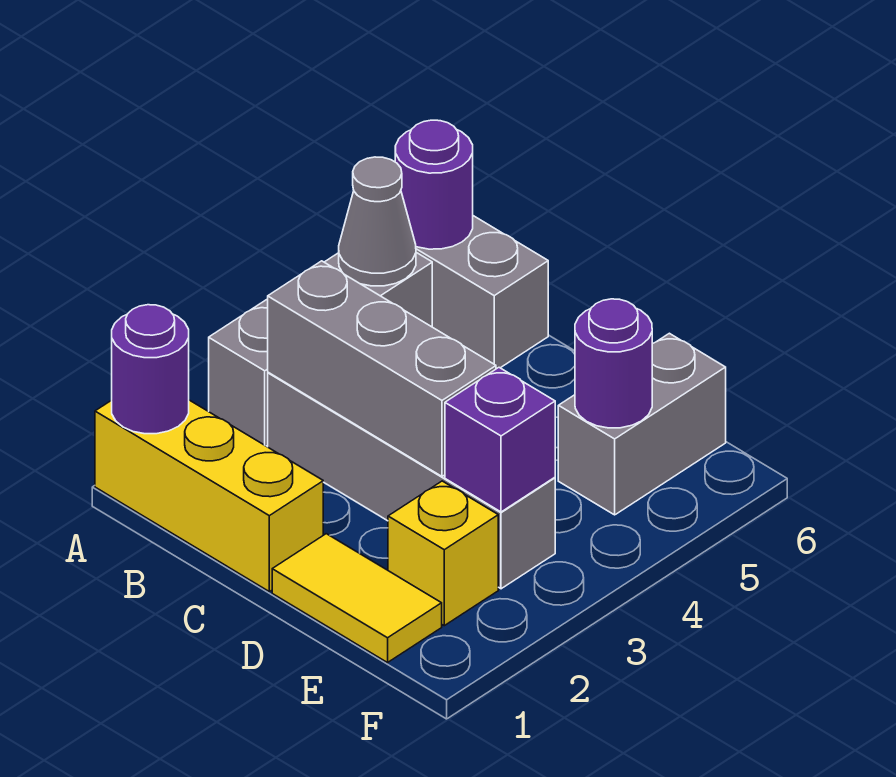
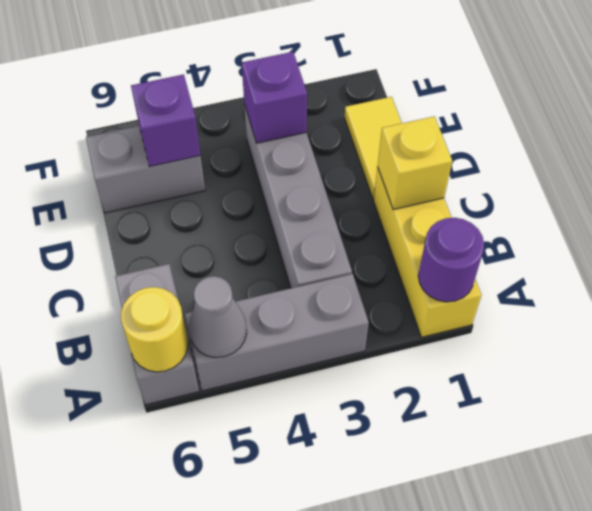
purple round brick A6 level 2 -> yellow round brick A6 level 2
grey brick B3:D3 level 2 -> none
yellow brick E2 level 1 -> yellow brick C1 level 2
purple round brick E5 level 2 -> purple brick E5 level 2

